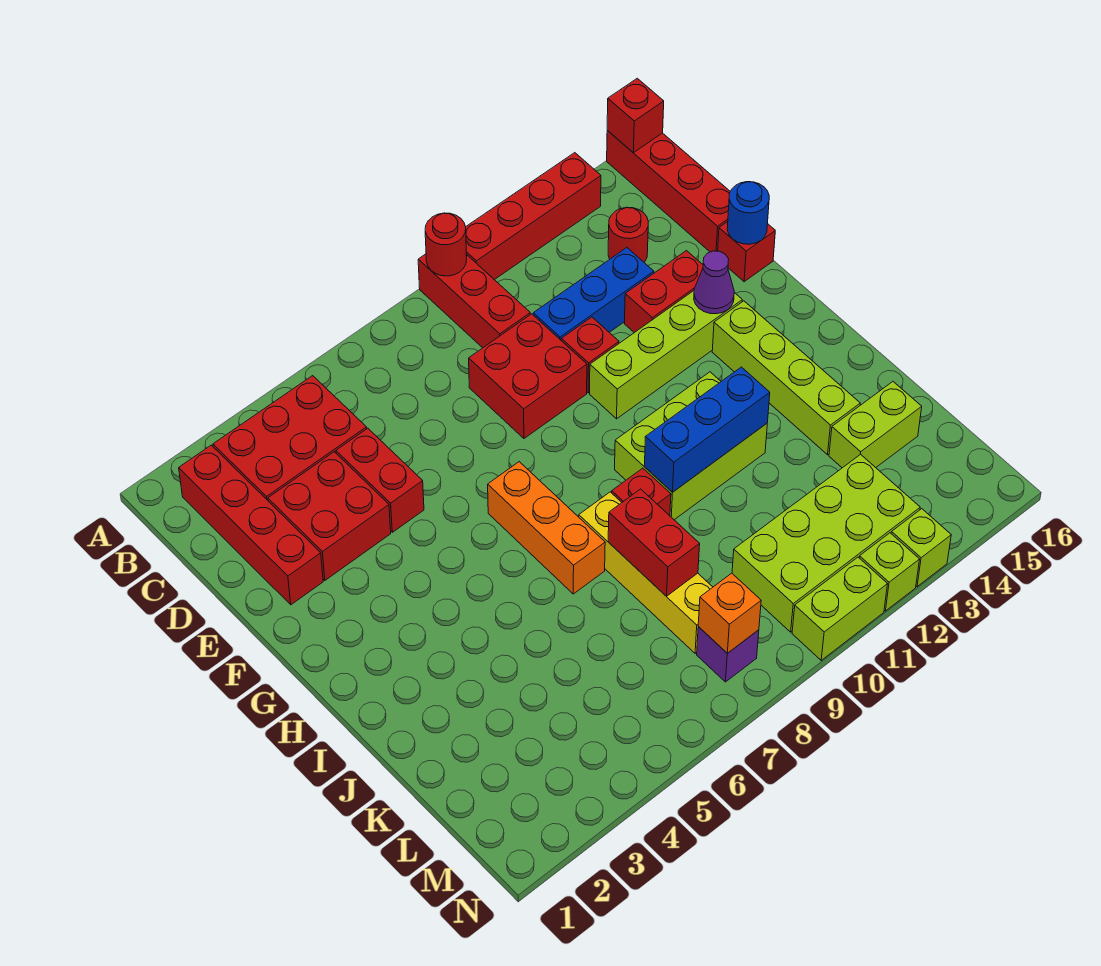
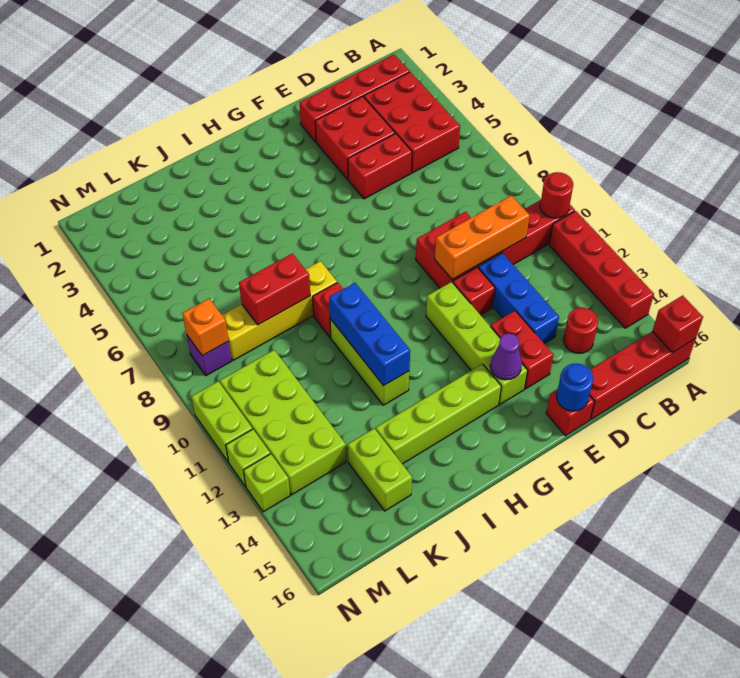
orange brick G7:I7 level 1 -> orange brick C10:E10 level 2
lime brick H10:I12 level 1 -> lime brick I10:I12 level 1

